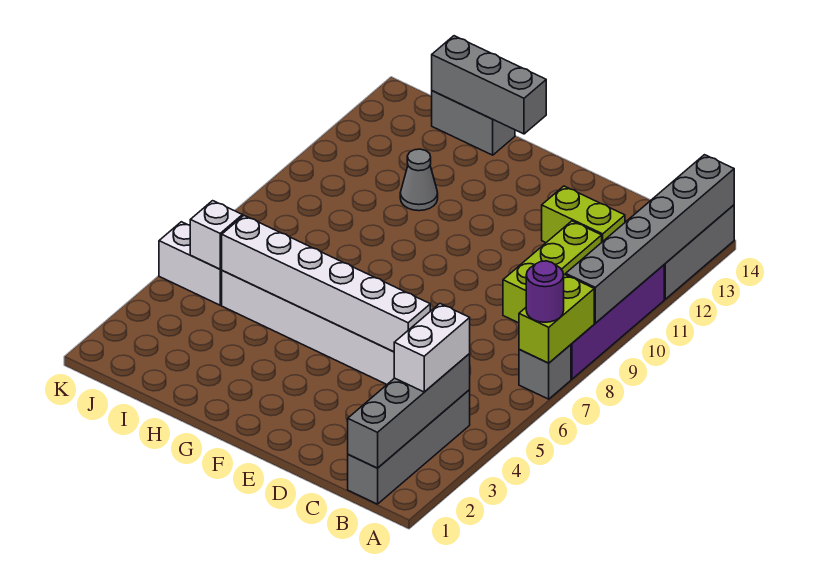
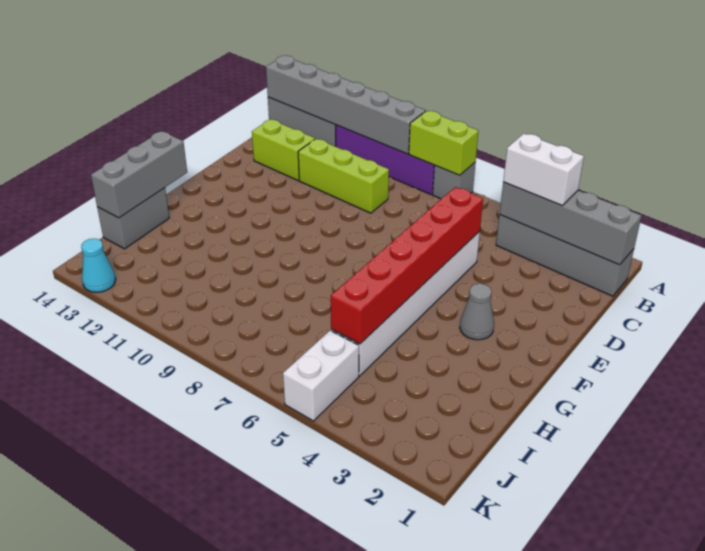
purple round brick A7 level 3 -> none
lime brick C12:D12 level 1 -> lime brick C12:C13 level 1
white brick D5:I5 level 2 -> red brick D5:I5 level 2
grey cone H11 level 1 -> grey cone F3 level 1
white brick J5 level 2 -> none
none -> cyan cone K13 level 1

